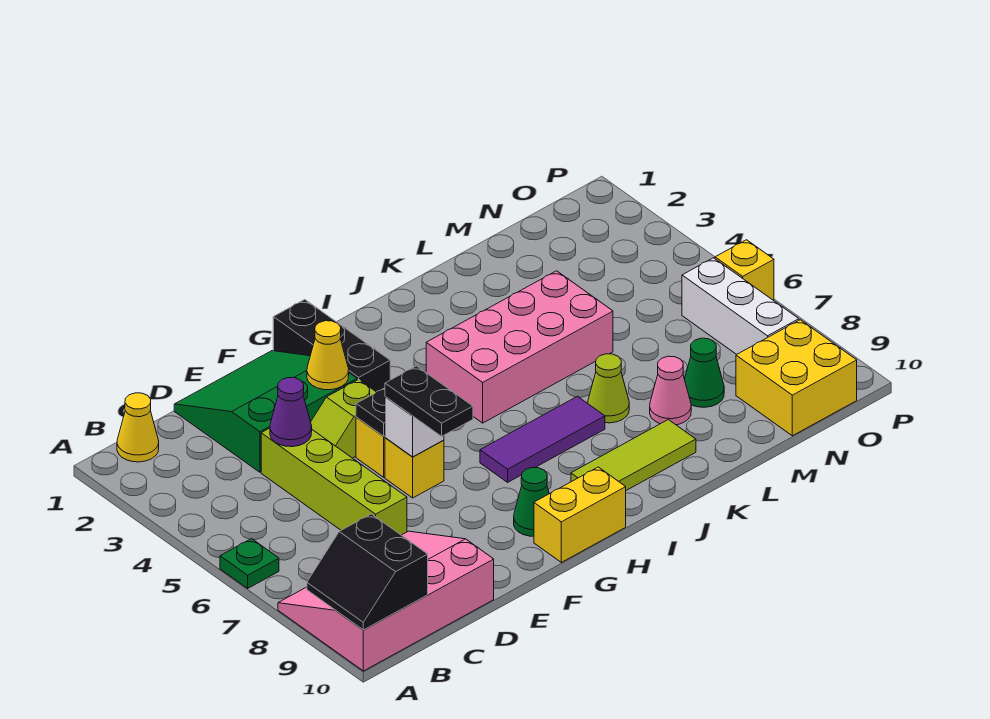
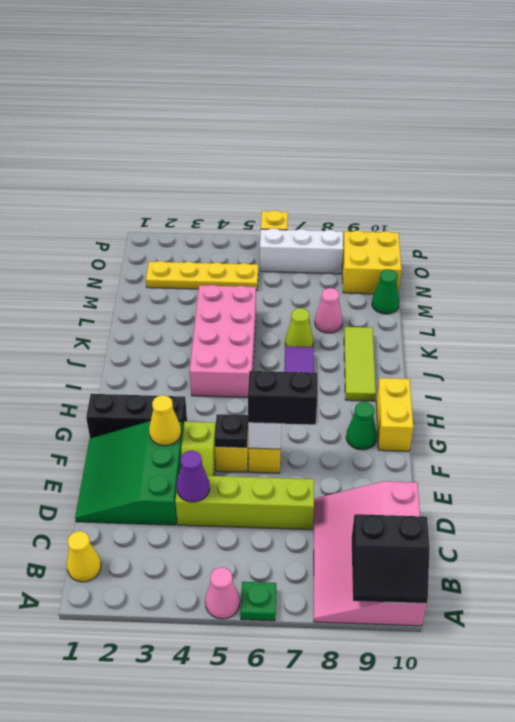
none -> pink cone A5 level 1
black plate F6:F7 level 3 -> black brick F6:F7 level 3
green cone M8 level 1 -> green cone M10 level 1
none -> yellow plate N2:N5 level 1

